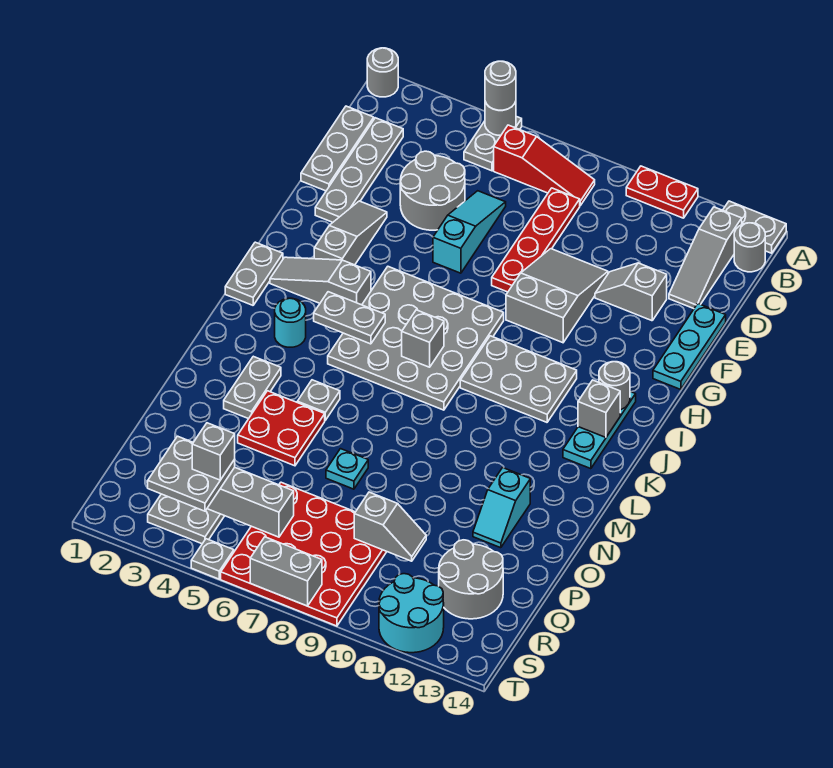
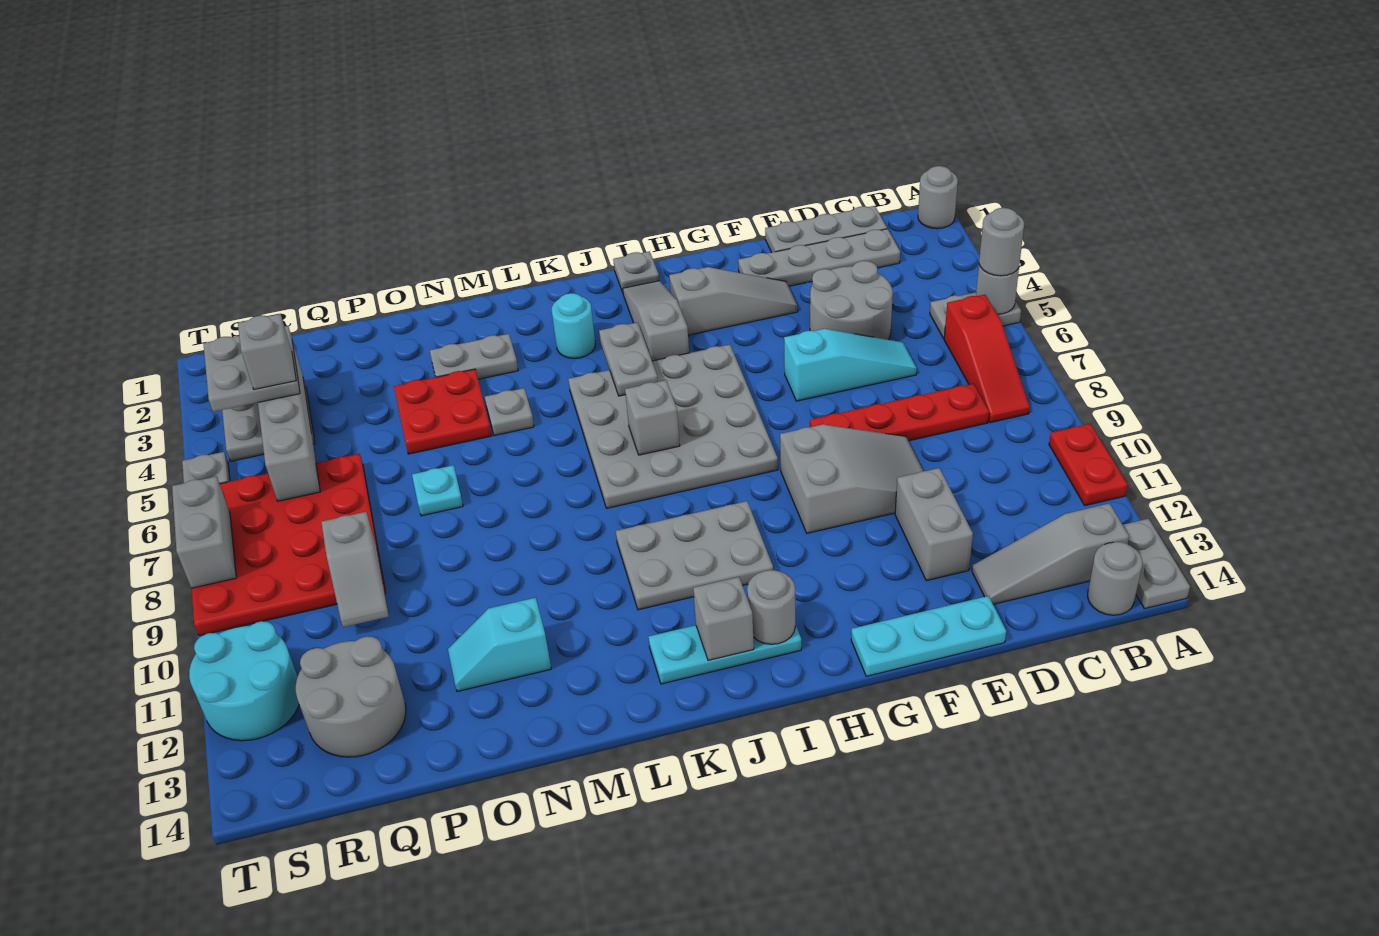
grey slope E11:E12 level 1 top 12 -> grey brick E11:E12 level 1
grey plate I1:J1 level 1 -> grey plate I1 level 1
grey plate I9:J11 level 1 -> grey plate I10:K11 level 1

